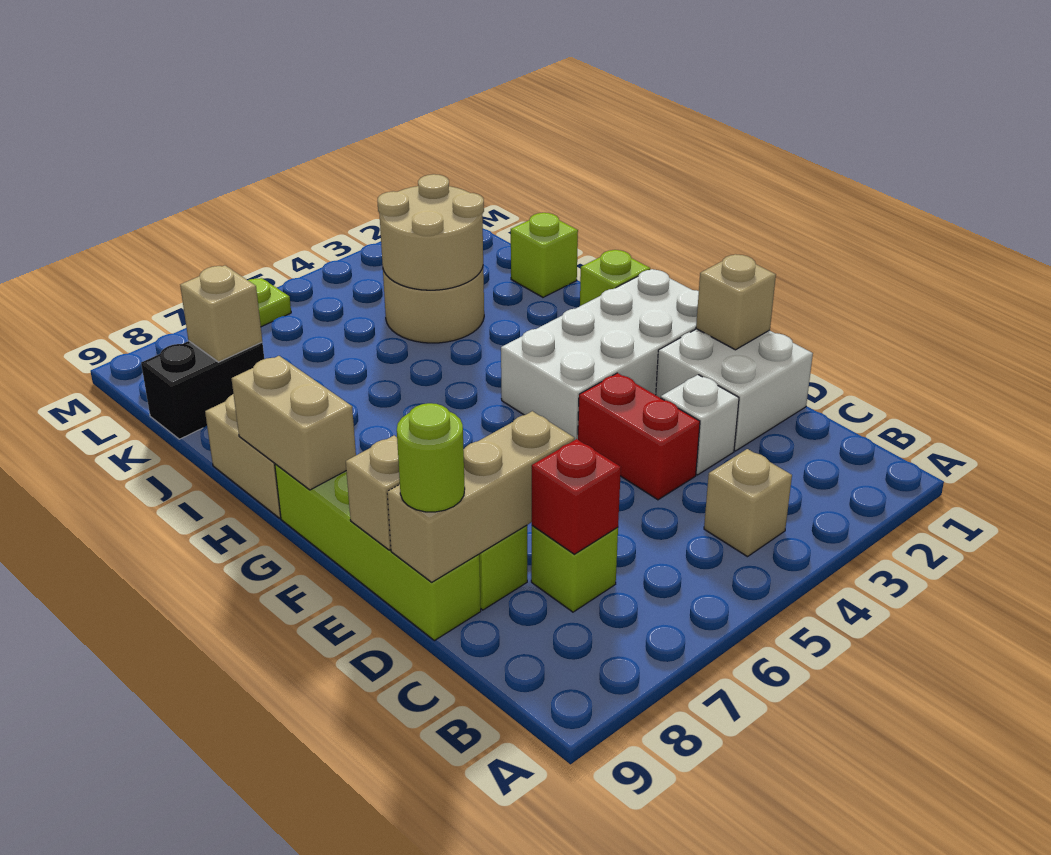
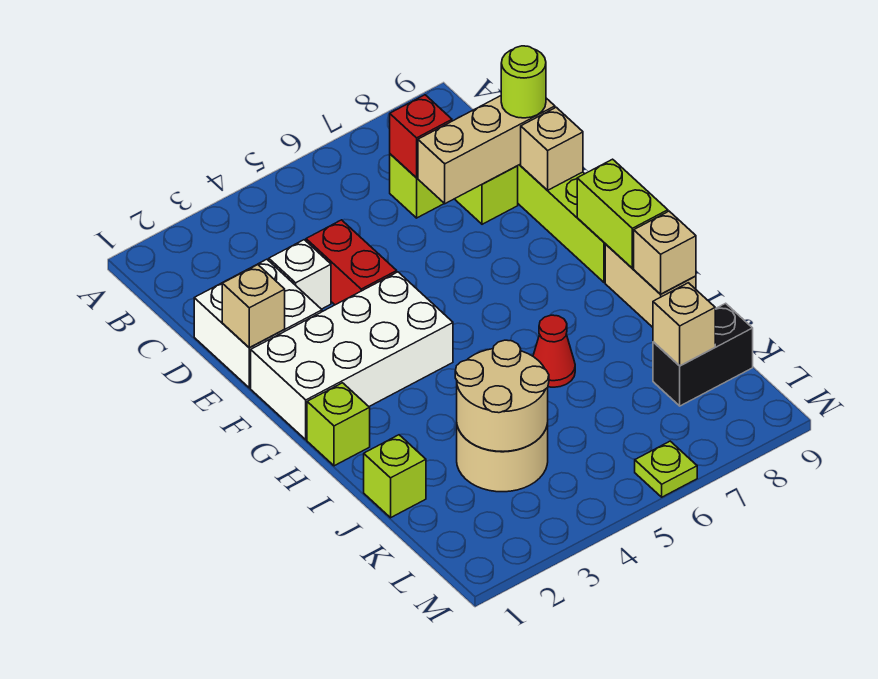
tan brick B4 level 1 -> tan brick I9 level 2
tan brick G9:H9 level 2 -> lime brick G9:H9 level 2
none -> red cone I6 level 1

